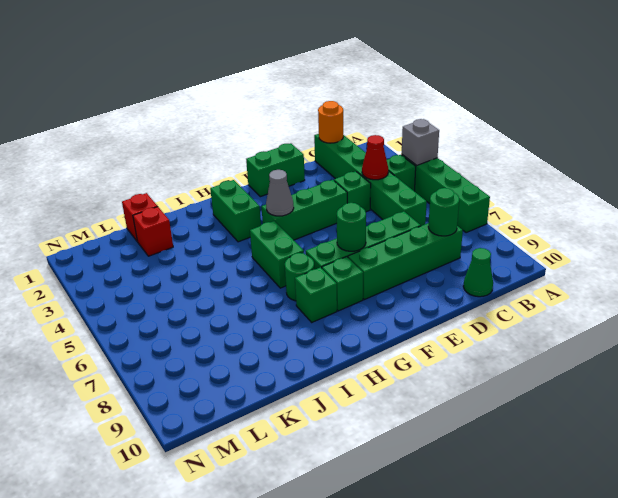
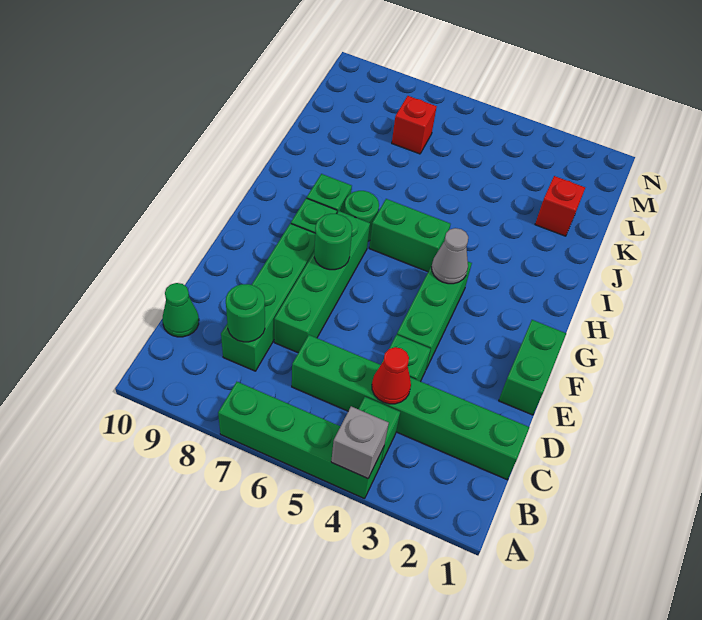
orange round brick C1 level 2 -> none
green brick H2:H3 level 1 -> none
red brick K1 level 1 -> red brick L7 level 1

